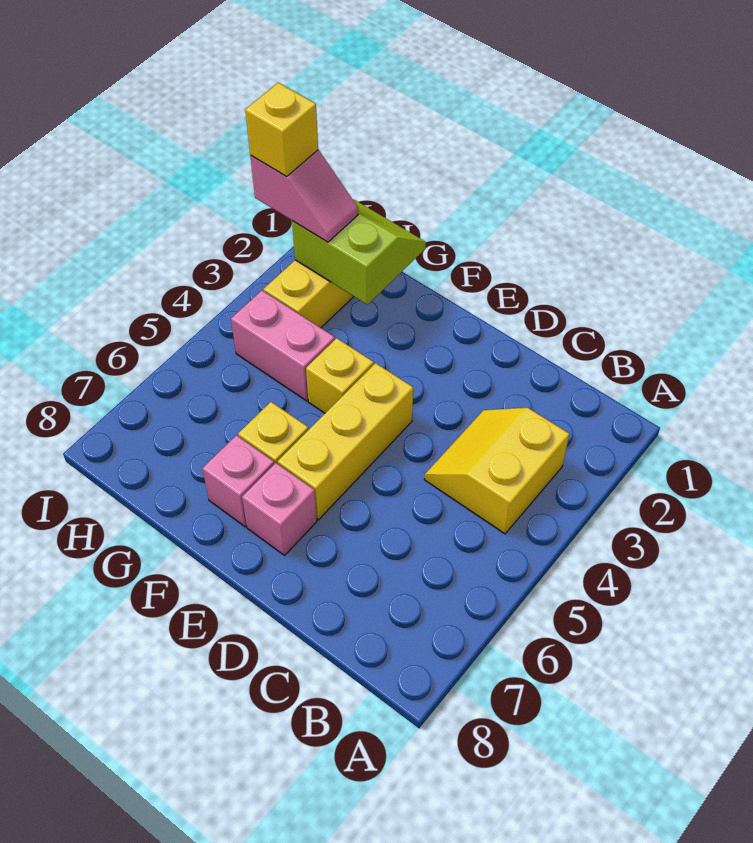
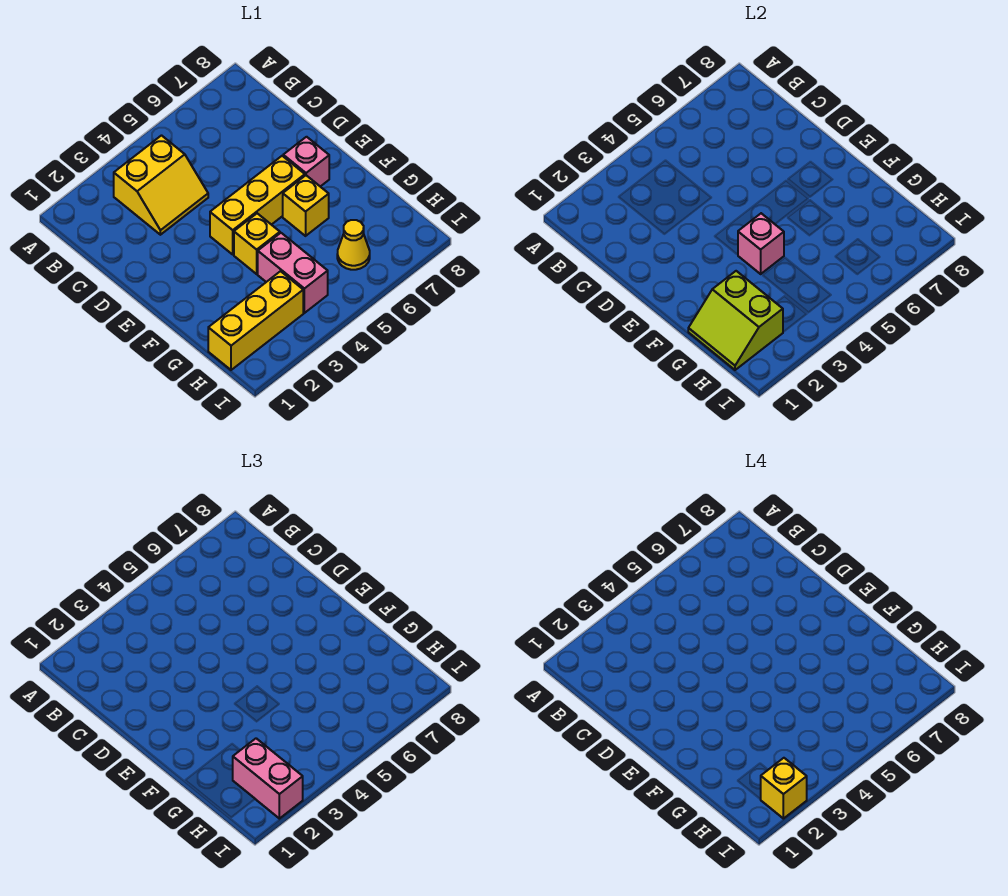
pink brick F7 level 1 -> pink brick F4 level 2
pink slope H2:I2 level 3 top I -> pink brick H2:I2 level 3
none -> yellow cone H6 level 1

